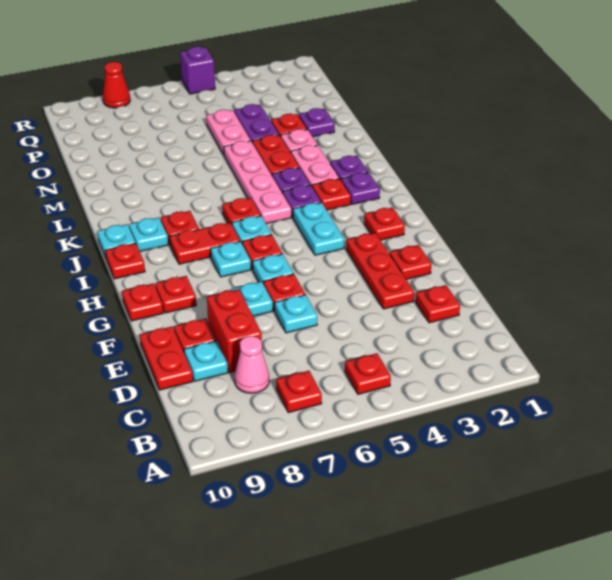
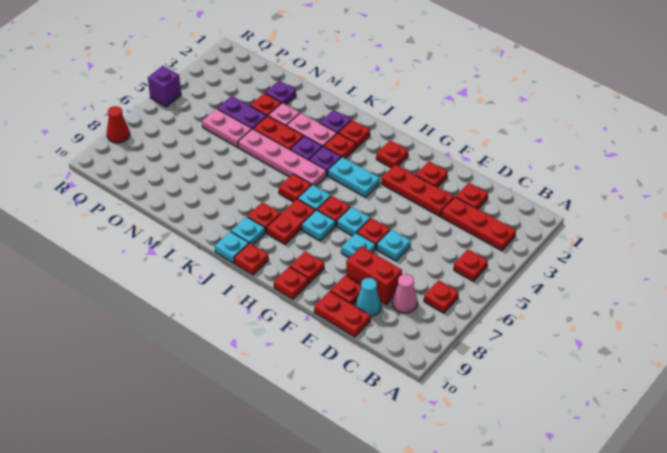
none -> red plate B3:D3 level 1
cyan plate D9 level 1 -> cyan cone D9 level 1
purple plate J2 level 1 -> red plate J2 level 1

